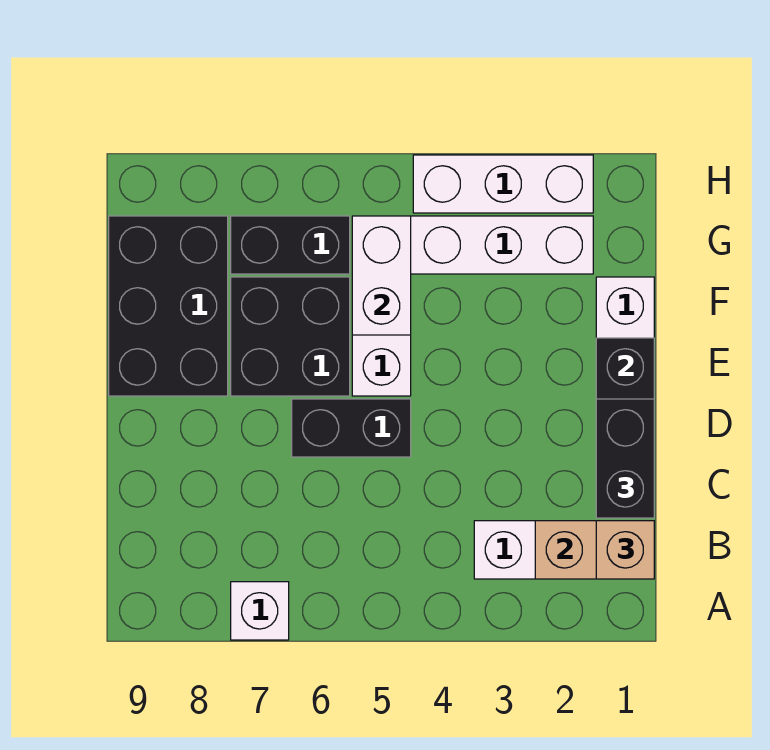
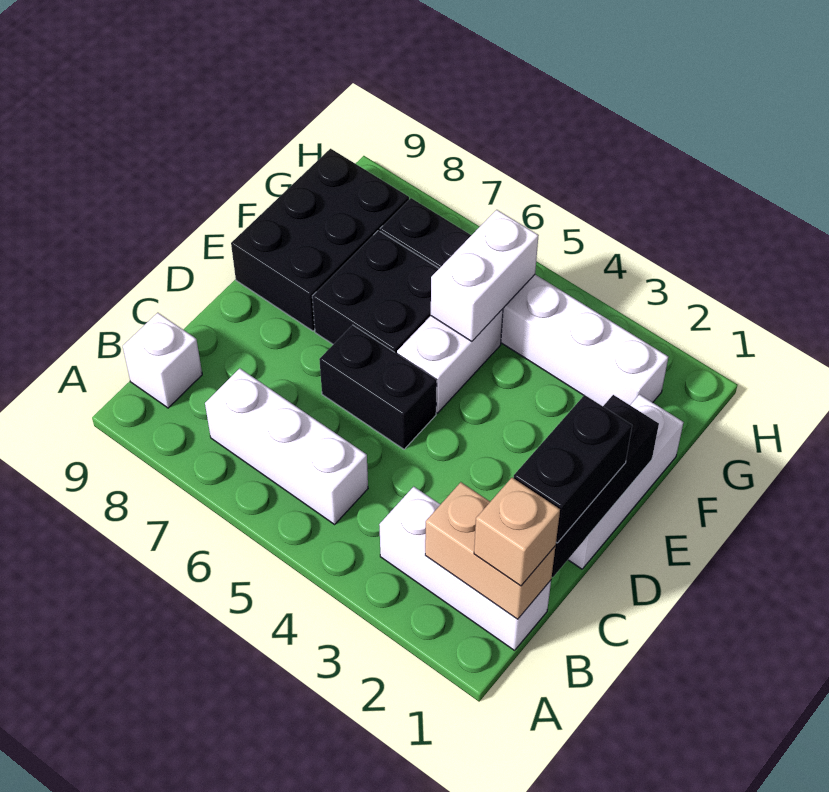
white brick A7 level 1 -> white brick B9 level 1
white brick H2:H4 level 1 -> white brick B5:B7 level 1

